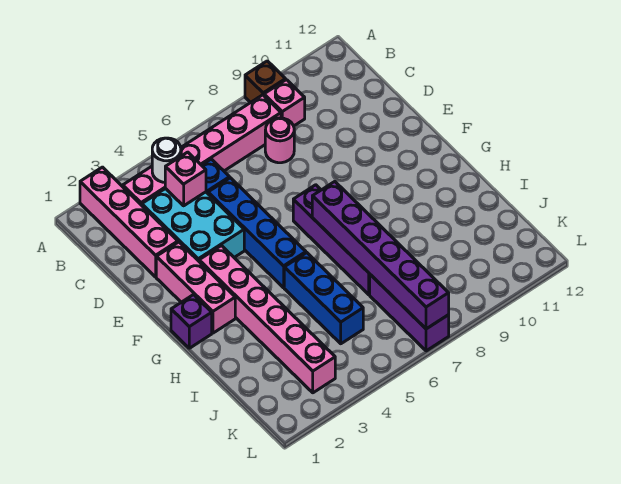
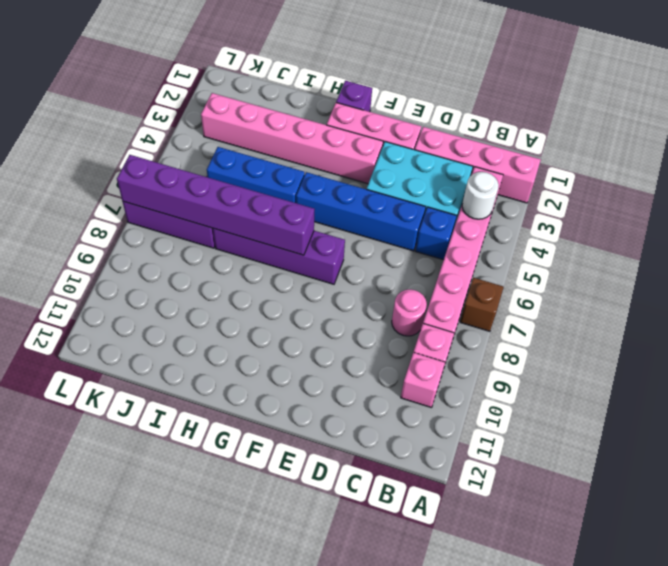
brown brick A9 level 1 -> brown brick A7 level 1
pink brick C4 level 2 -> pink brick B10 level 1

